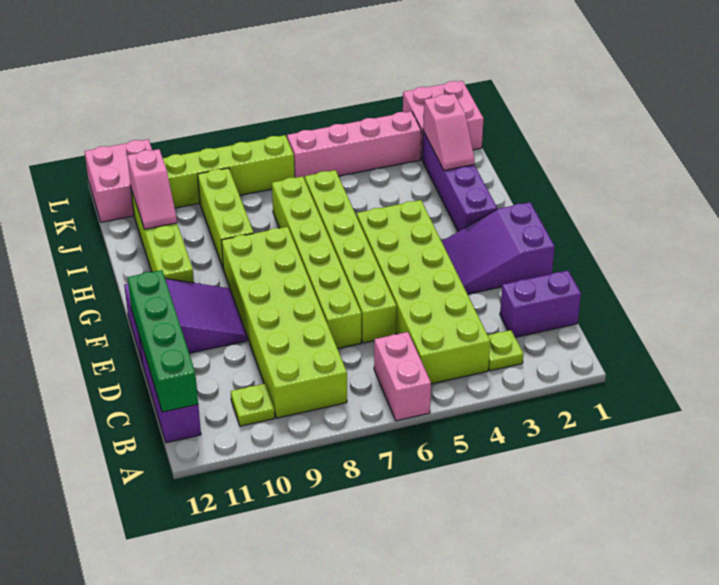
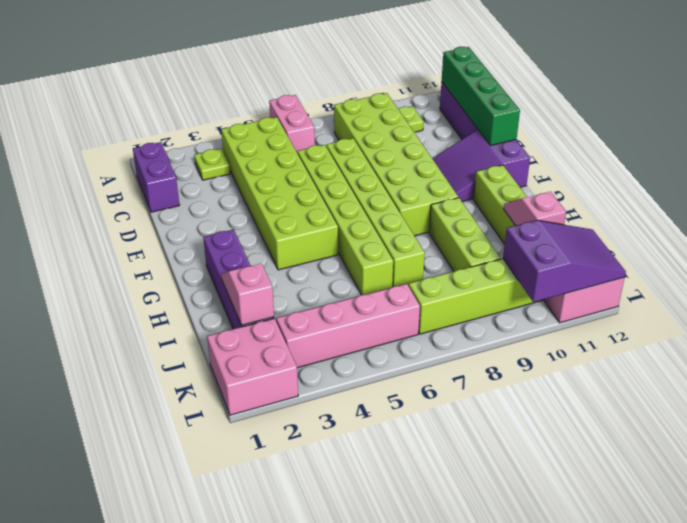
purple brick C1:C2 level 1 -> purple brick B1:C1 level 1
purple slope E1:F3 level 1 top 1 -> purple slope K10:L12 level 2 top 10

